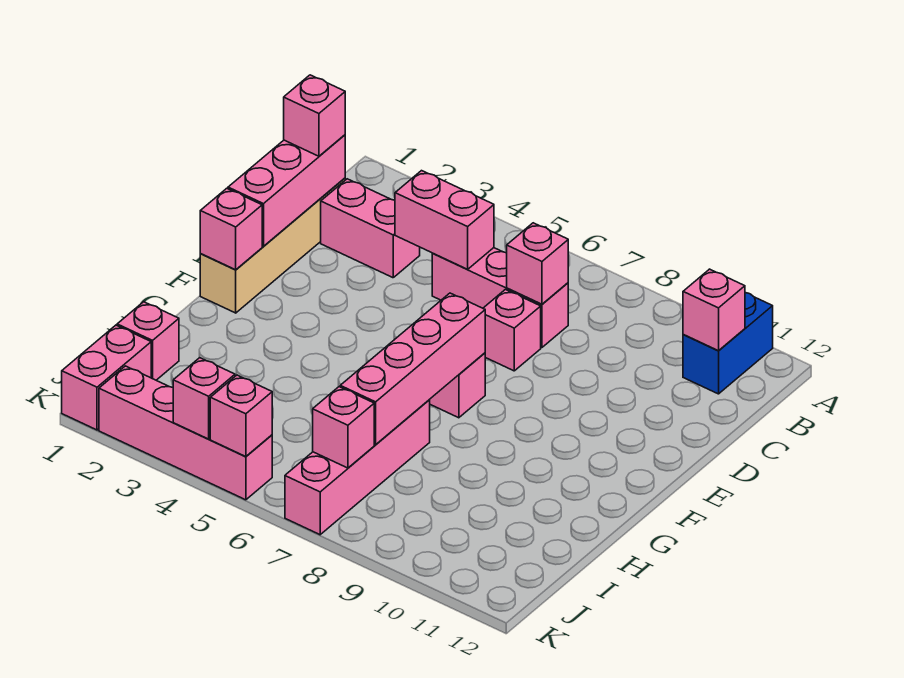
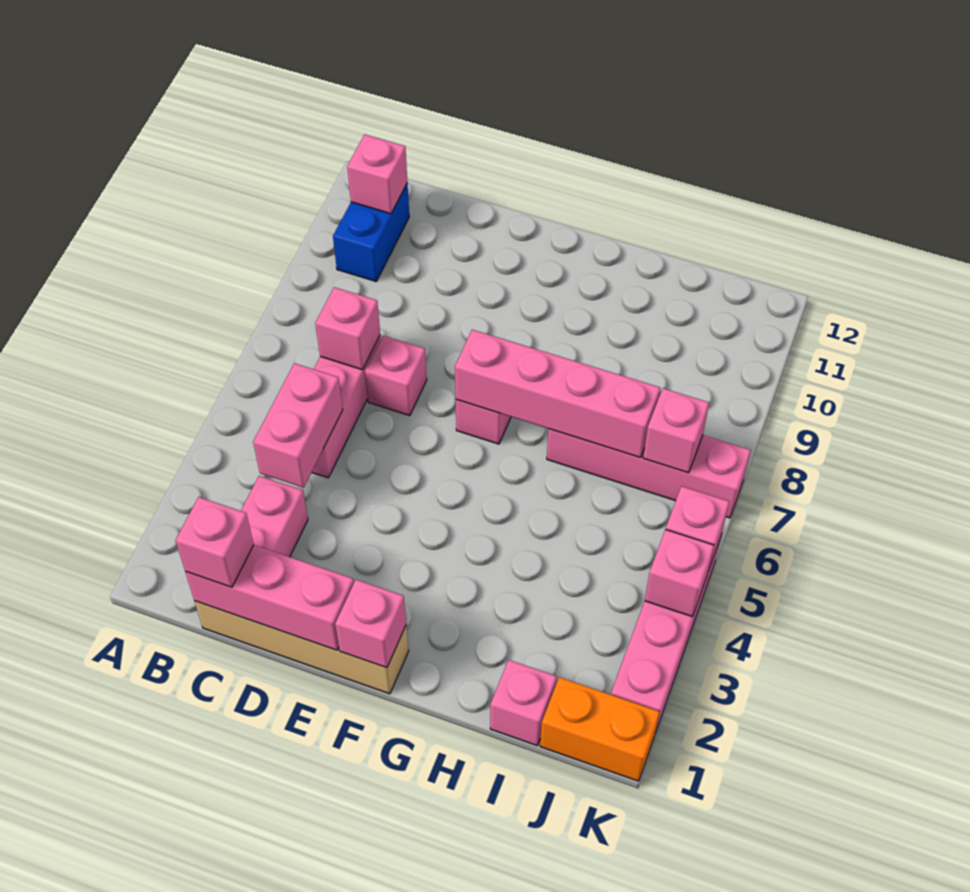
blue brick A11:B11 level 1 -> blue brick B10:B11 level 1
pink brick J1:K1 level 1 -> orange brick J1:K1 level 1

